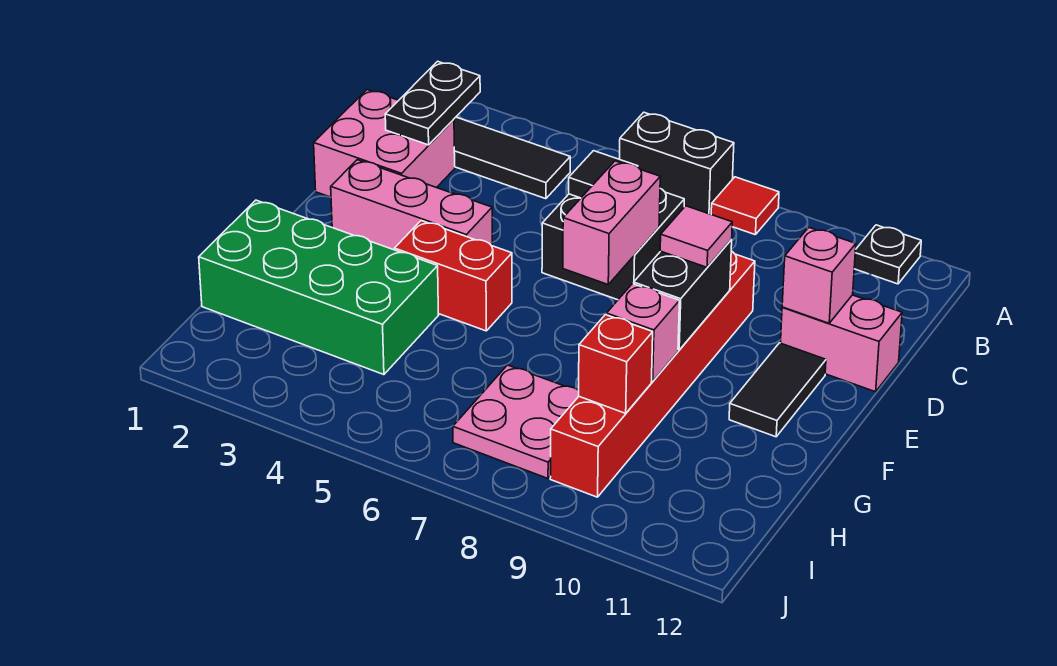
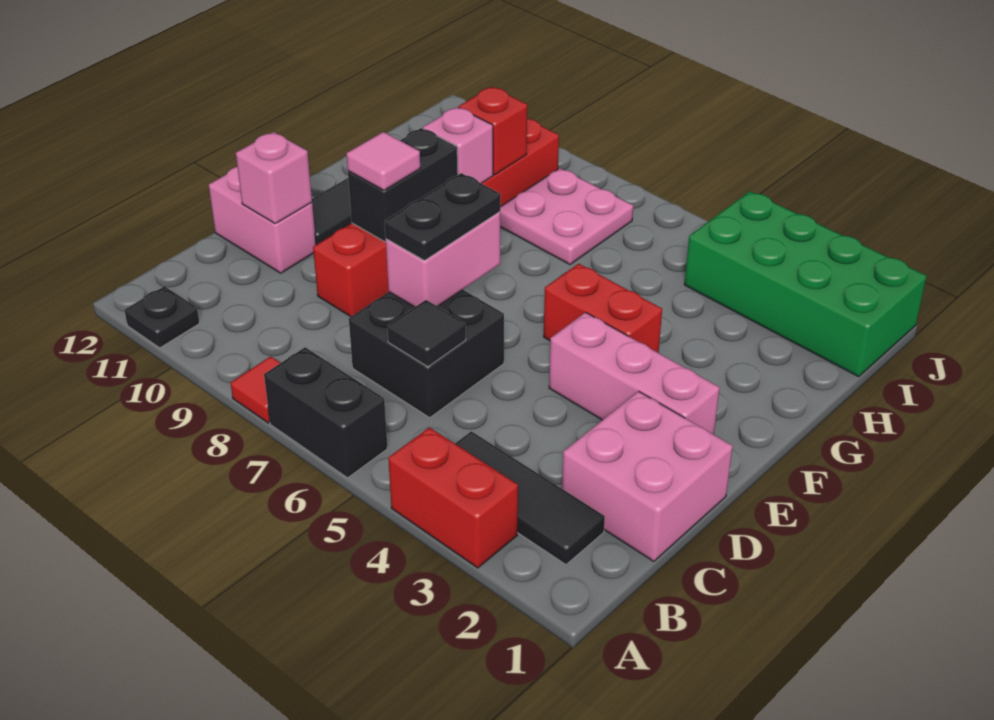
none -> red brick A3:A4 level 1
black plate B2:C2 level 2 -> black plate D7:E7 level 3
green brick G1:H4 level 1 -> green brick I1:J4 level 1

